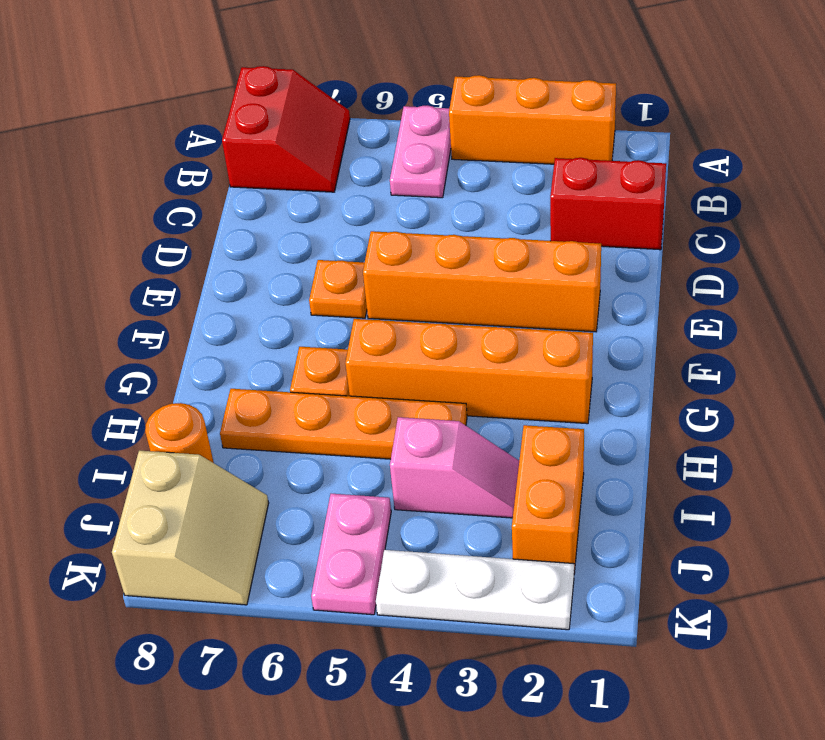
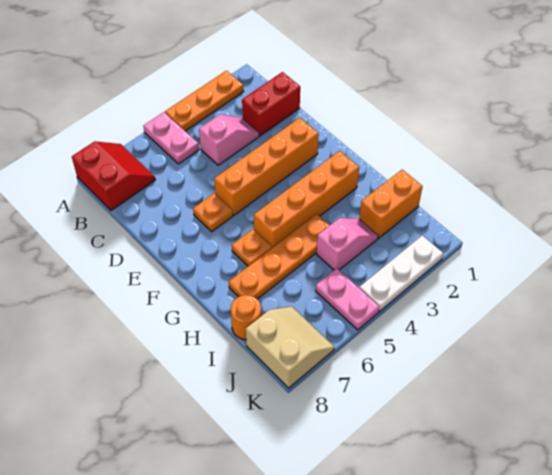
orange brick A2:A4 level 1 -> orange plate A2:A4 level 1
none -> pink slope C3:C4 level 1 top 4
orange brick I2:J2 level 1 -> orange brick I1:I2 level 1

